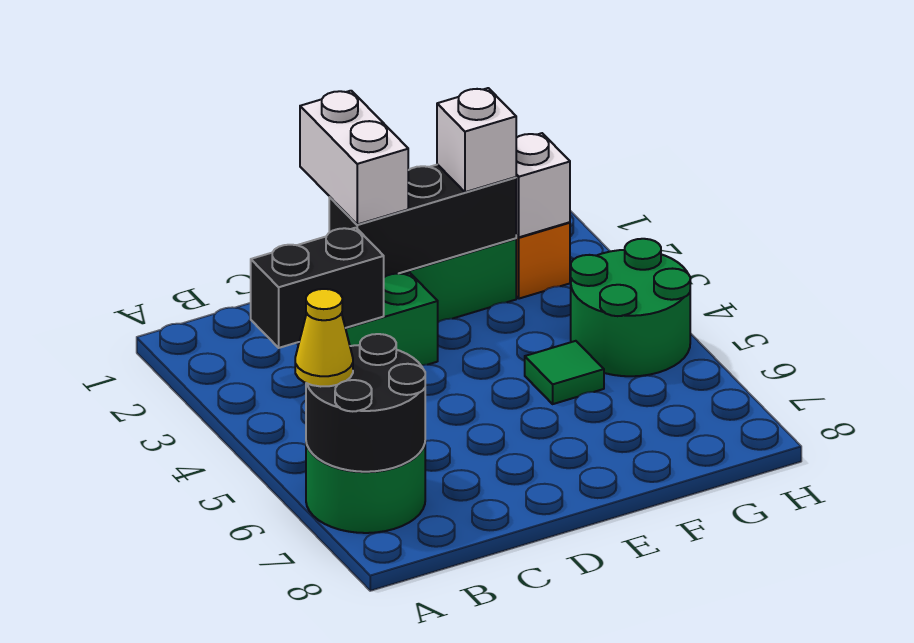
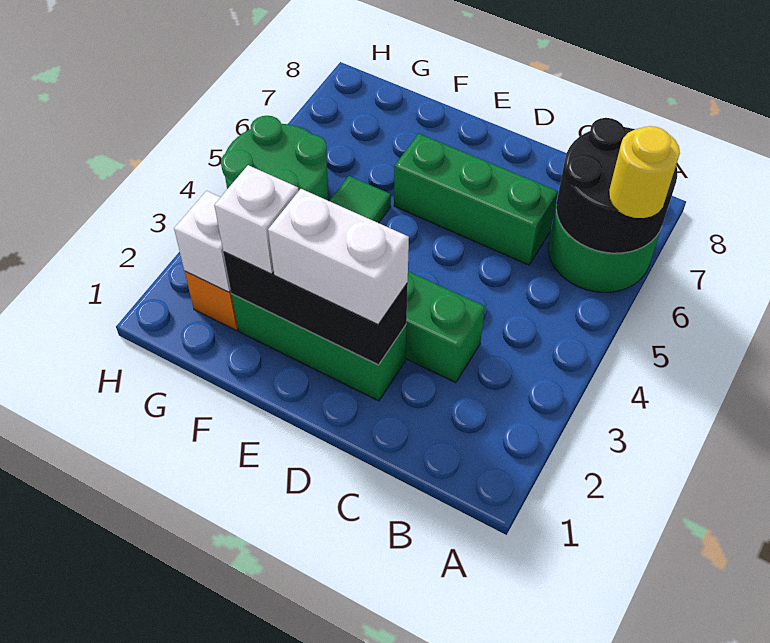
yellow cone A6 level 3 -> yellow round brick A6 level 3
black brick B3:C3 level 2 -> none
none -> green brick C6:E6 level 1
white brick D1:D2 level 3 -> white brick D2:E2 level 3

